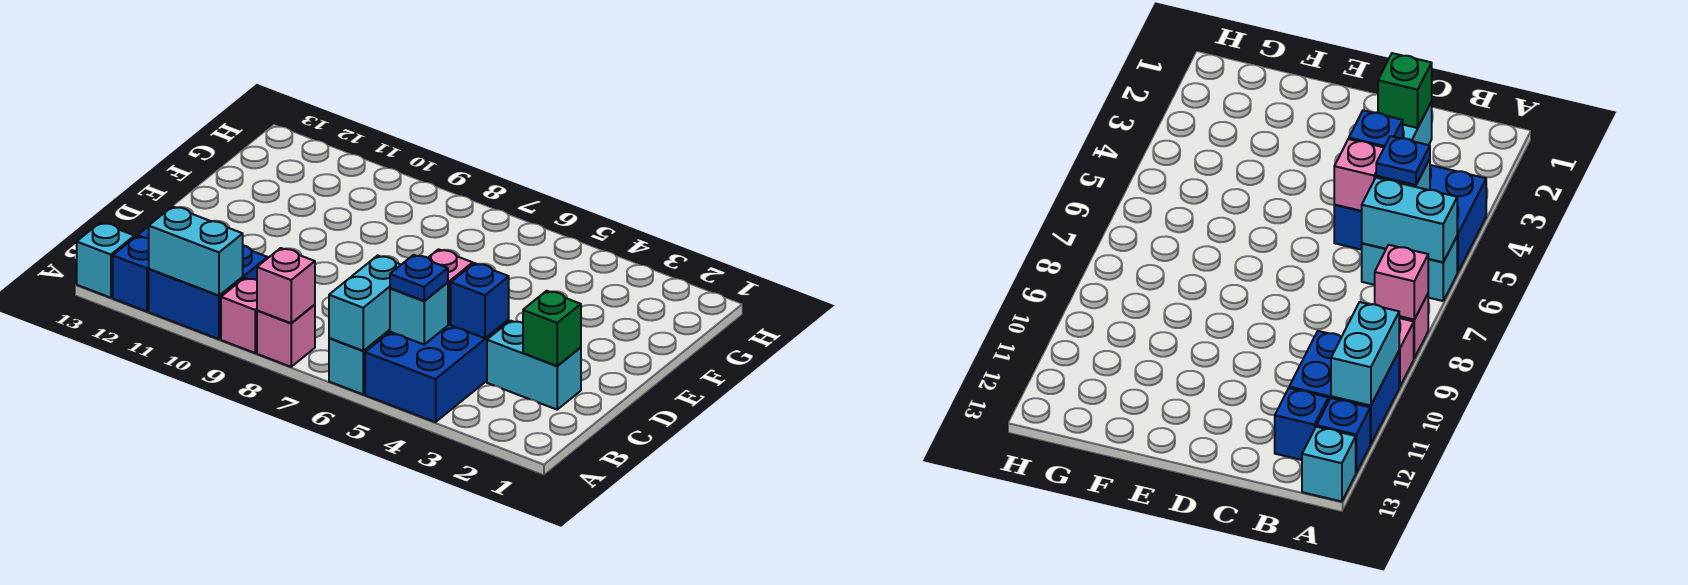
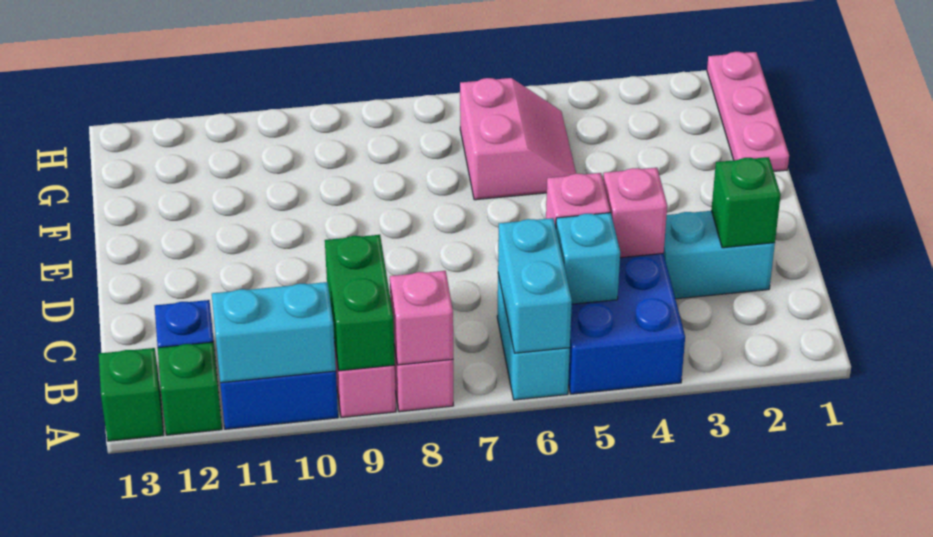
none -> green brick A9:B9 level 2
blue brick A12 level 1 -> green brick A12 level 1
cyan brick A13 level 1 -> green brick A13 level 1
blue plate B5 level 3 -> none
blue brick C4 level 2 -> pink brick C4 level 2
none -> pink plate F1:H1 level 1
none -> pink slope F5:G6 level 1 top 6

